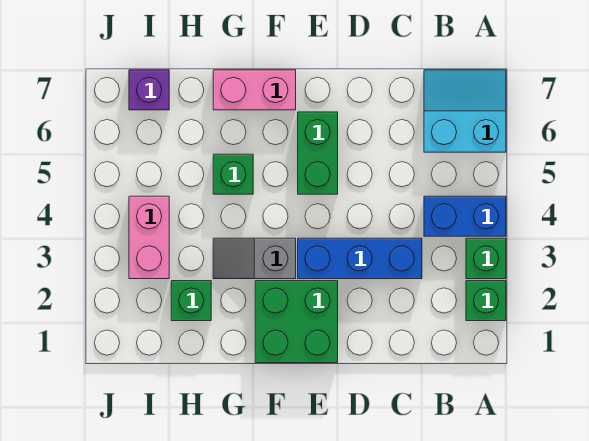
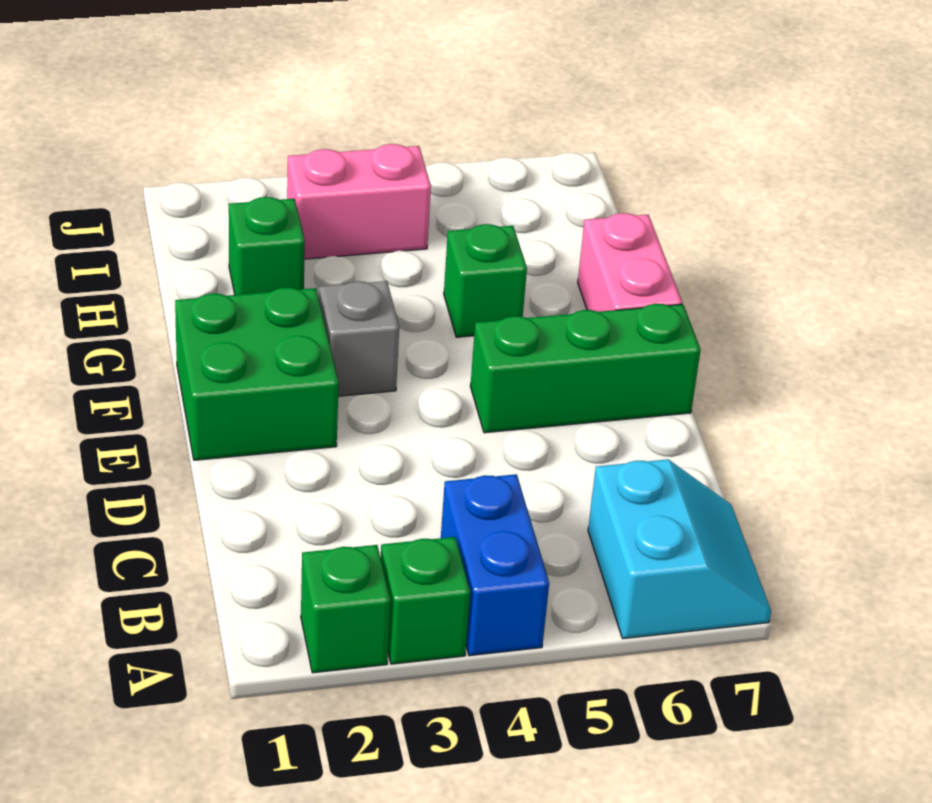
blue brick C3:E3 level 1 -> none
green brick E5:E6 level 1 -> green brick E5:E7 level 1
purple brick I7 level 1 -> none

